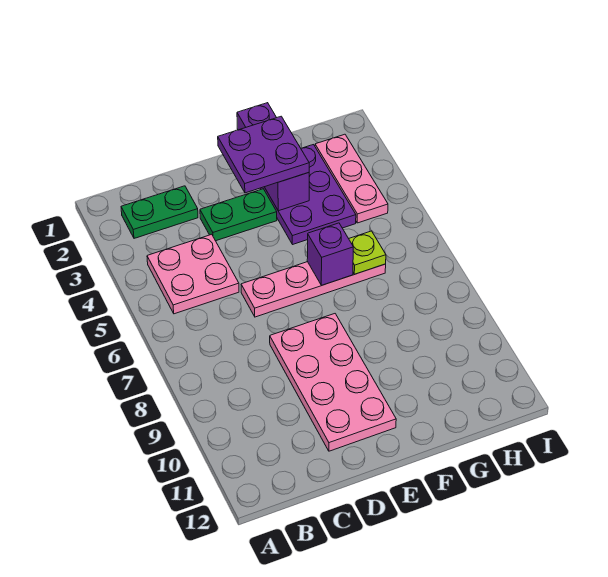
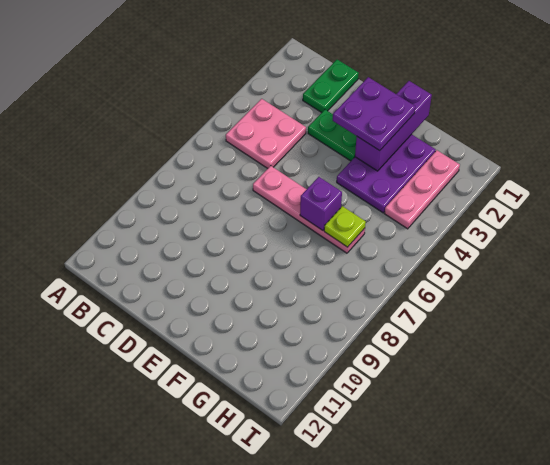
green plate B2:C2 level 1 -> green plate C1:C2 level 1
pink plate D8:E11 level 1 -> none

